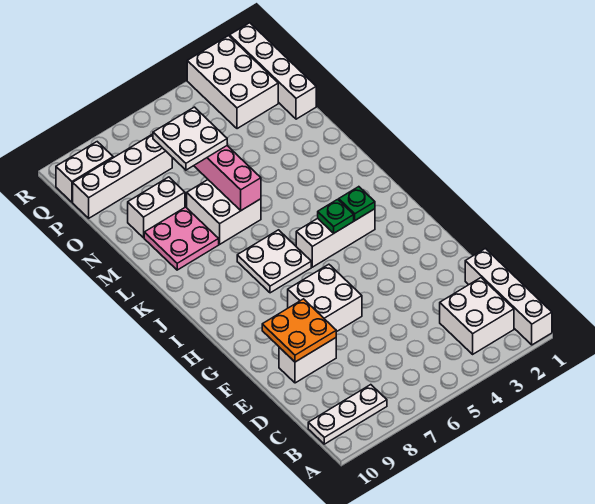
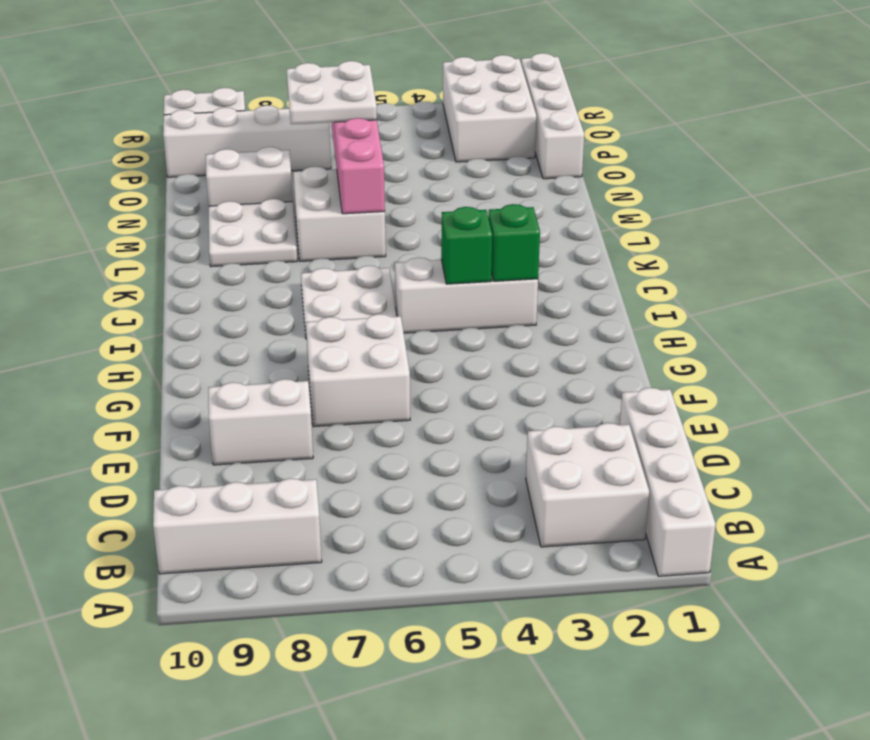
white plate B8:B10 level 1 -> white brick B8:B10 level 1
orange plate E8:F9 level 2 -> none
green plate I3 level 2 -> green brick I3 level 2
green plate I4 level 2 -> green brick I4 level 2
pink plate L8:M9 level 1 -> white plate L8:M9 level 1

